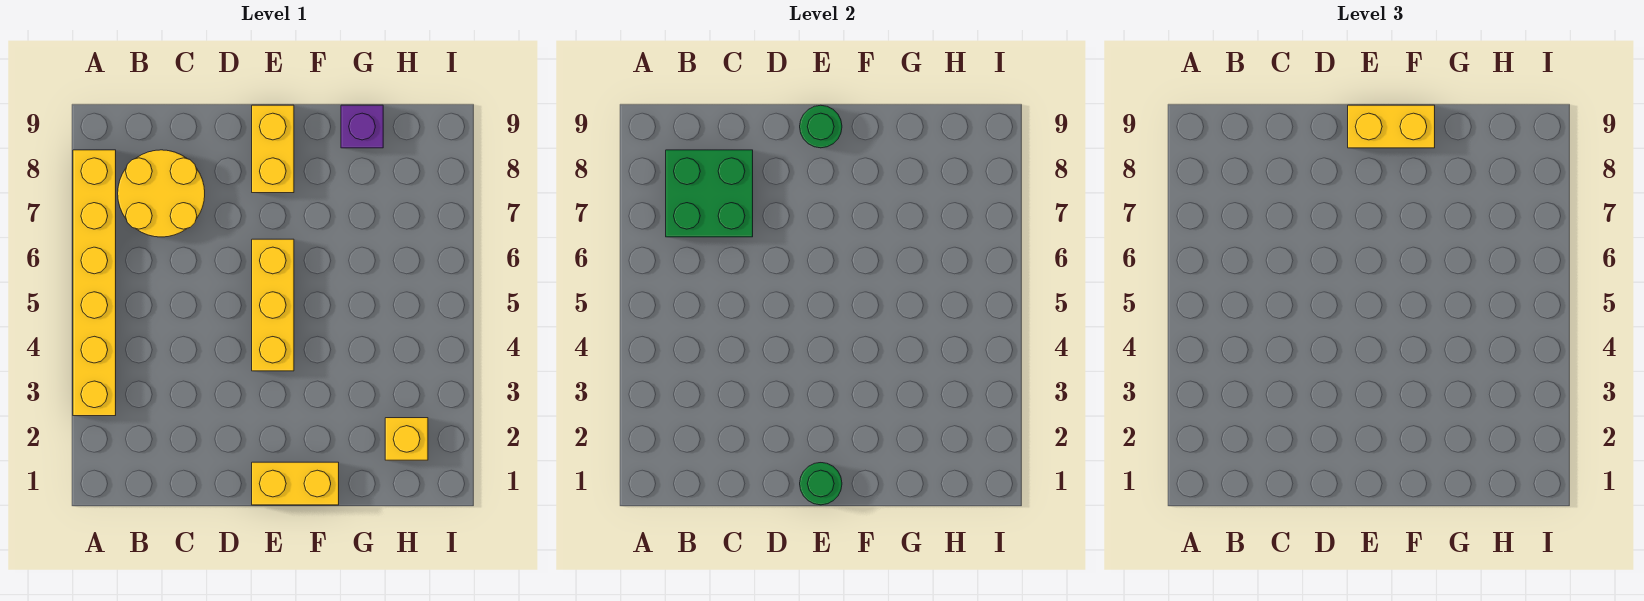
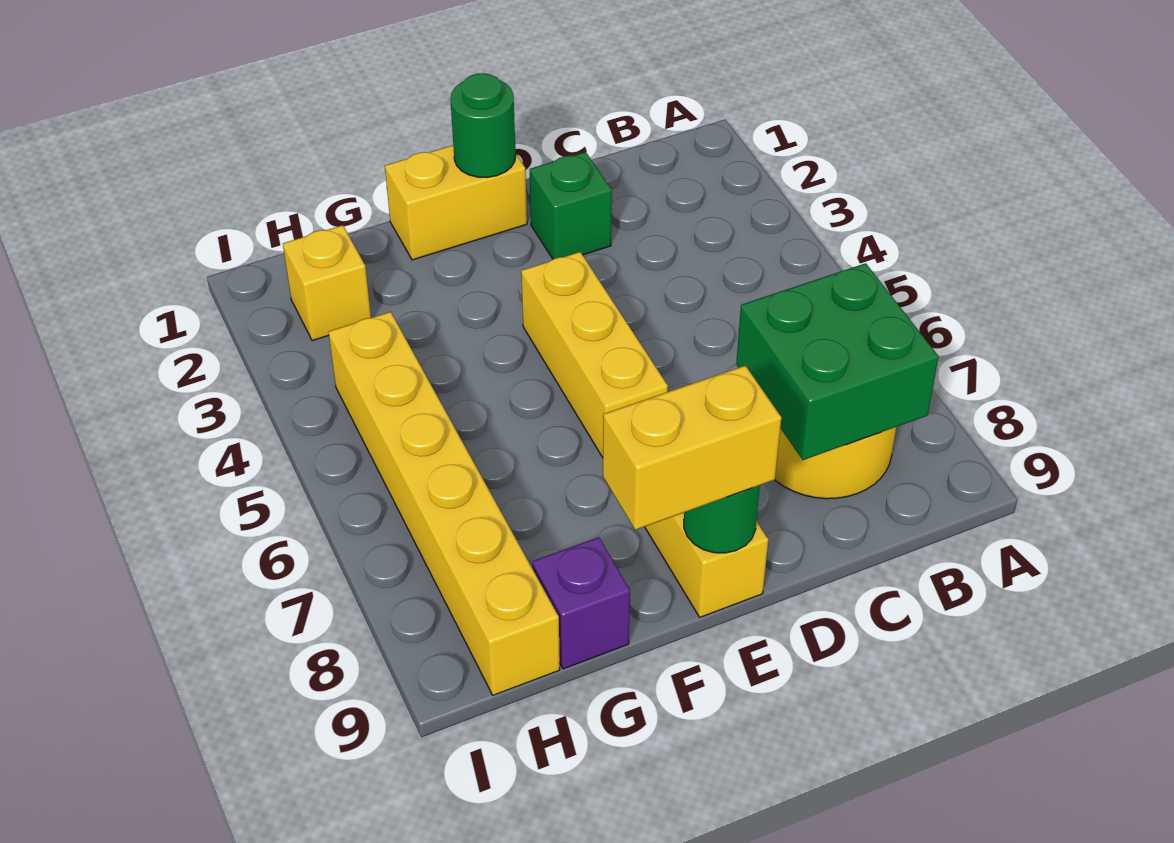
yellow brick A3:A8 level 1 -> yellow brick H4:H9 level 1
none -> green brick D2 level 1

